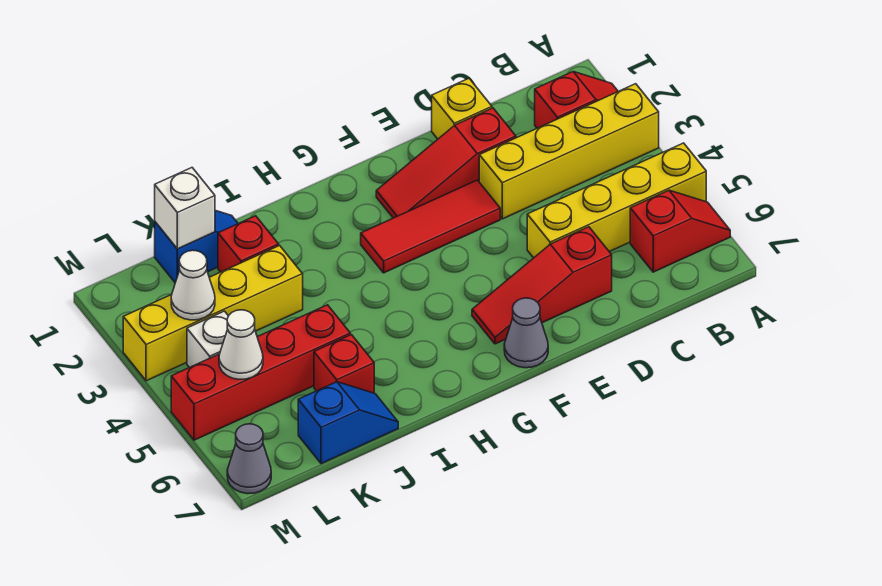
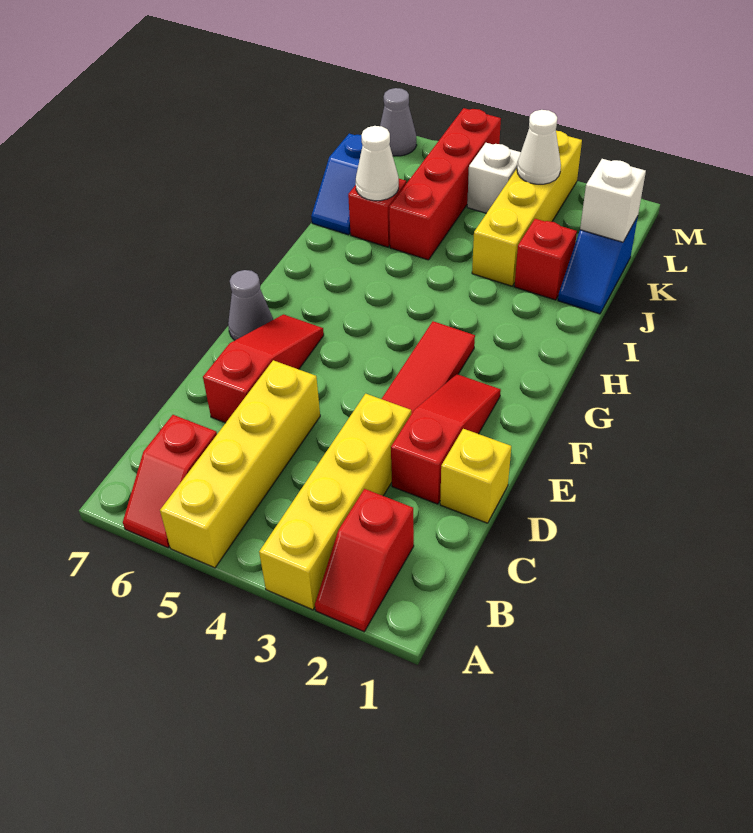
white cone L5 level 2 -> white cone J6 level 2

